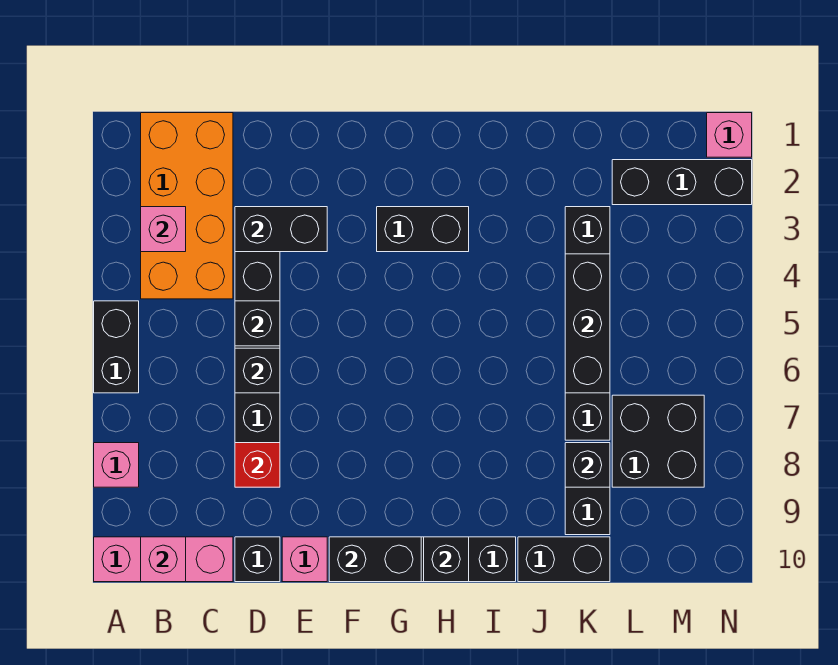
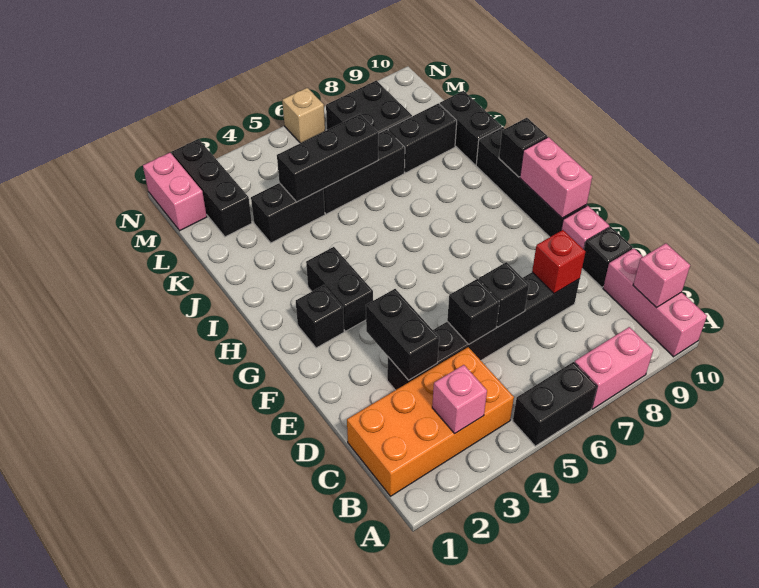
pink brick A8 level 1 -> pink brick A7:A8 level 1
black brick F10:G10 level 2 -> pink brick F10:G10 level 2
black brick K8 level 2 -> black brick G2 level 1
pink brick N1 level 1 -> pink brick M1:N1 level 1
none -> tan brick N6 level 1

